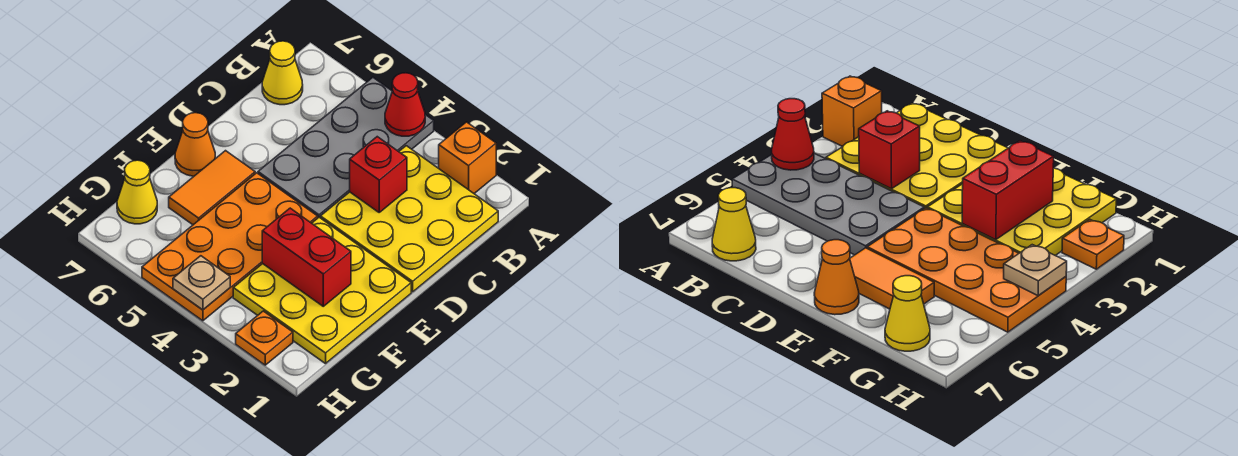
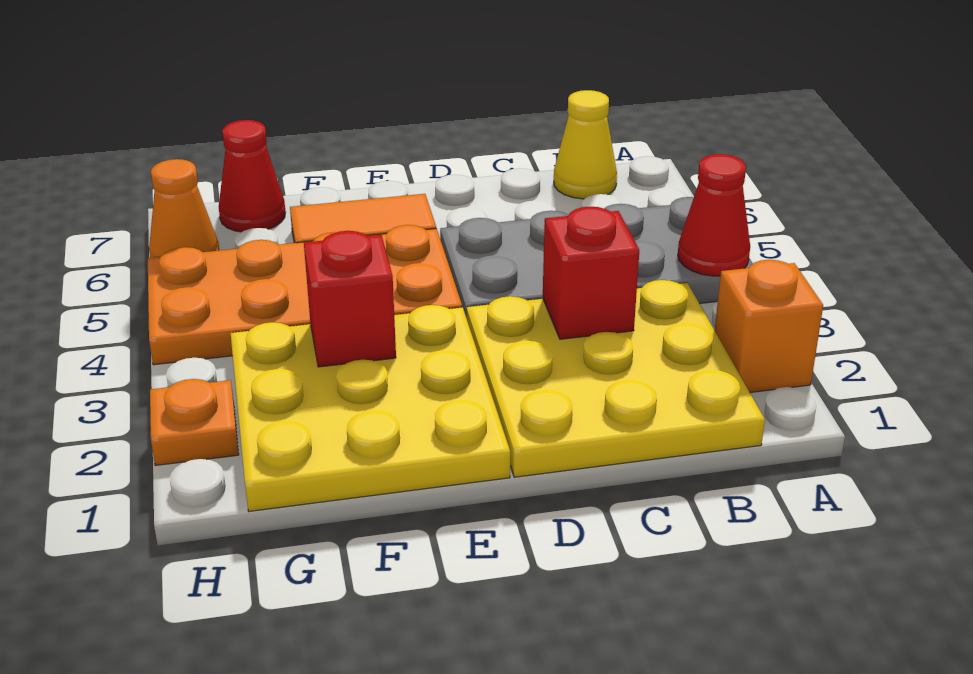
orange cone E7 level 1 -> orange cone H6 level 1
red brick F2:F3 level 2 -> red brick F3 level 2
yellow cone G7 level 1 -> red cone G7 level 1
tan plate H4 level 2 -> none

